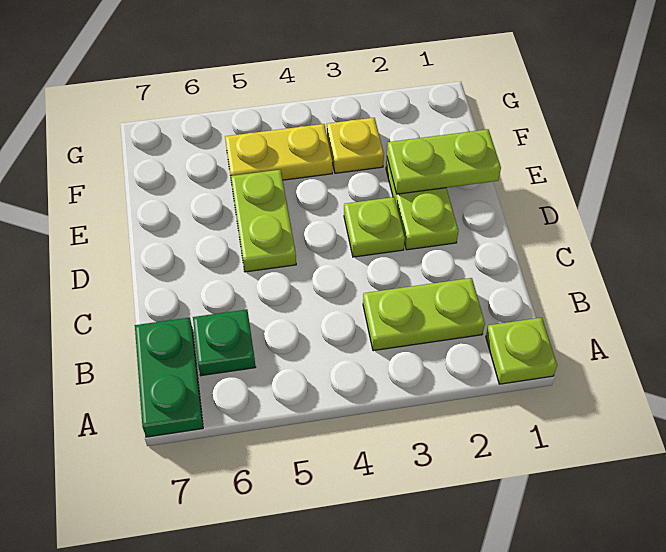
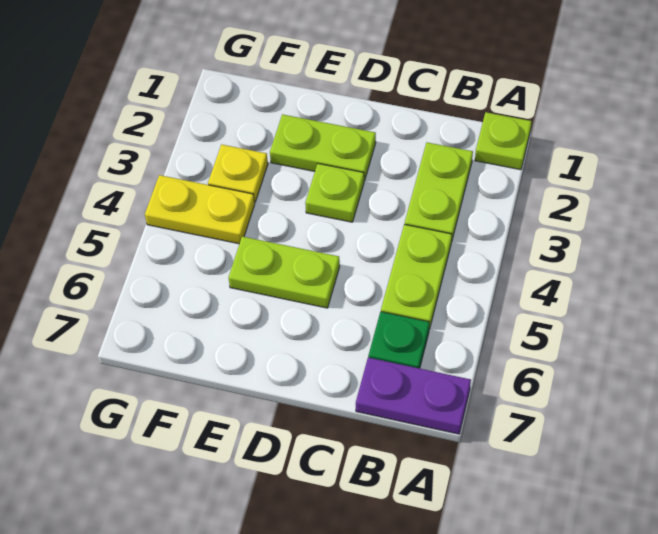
green plate A7:B7 level 1 -> purple plate A7:B7 level 1
lime plate E1:E2 level 2 -> lime plate B4:B5 level 1
yellow plate F4:F5 level 1 -> yellow plate F4:G4 level 1

